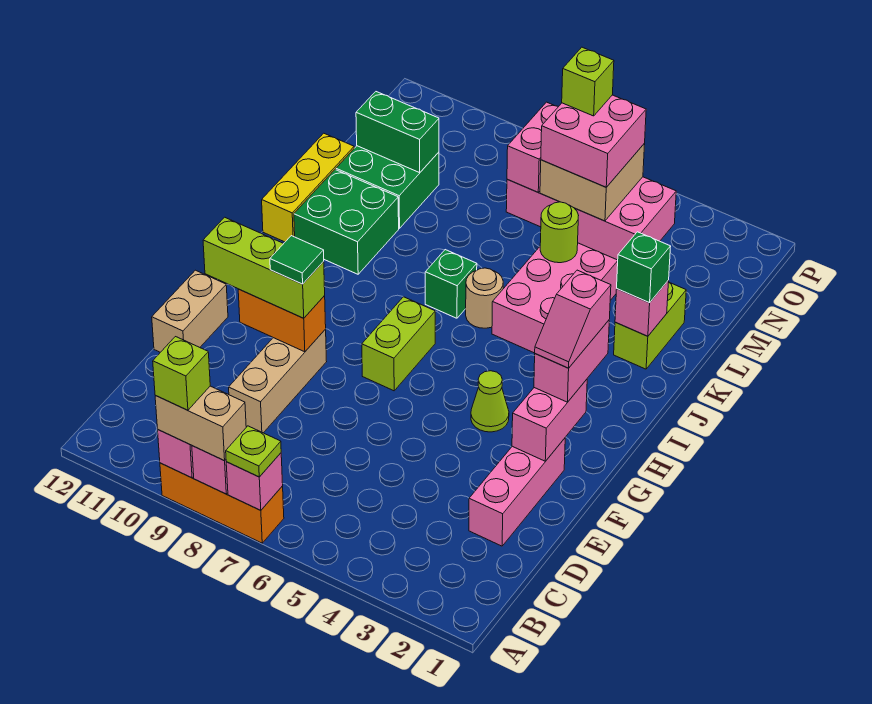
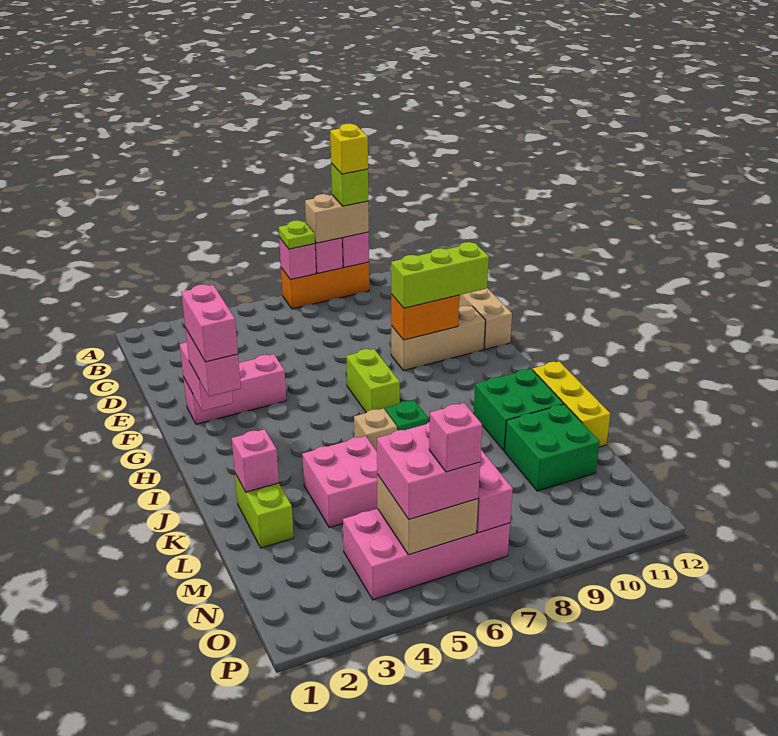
none -> yellow brick A9 level 5
pink brick D2:F2 level 1 -> pink brick F2:F4 level 1
tan brick D9:F9 level 1 -> tan brick F9:F11 level 1
green tile F9 level 4 -> none
pink slope G2:H2 level 4 top H -> pink brick G2:H2 level 4
lime cone G4 level 1 -> none
pink brick J4:L5 level 1 -> pink brick K4:L5 level 1
tan round brick J6 level 1 -> tan brick J6 level 1
green brick K2 level 3 -> none
lime round brick L5 level 2 -> none
green brick M10:M11 level 2 -> none
lime brick O6 level 4 -> pink brick O6 level 4

